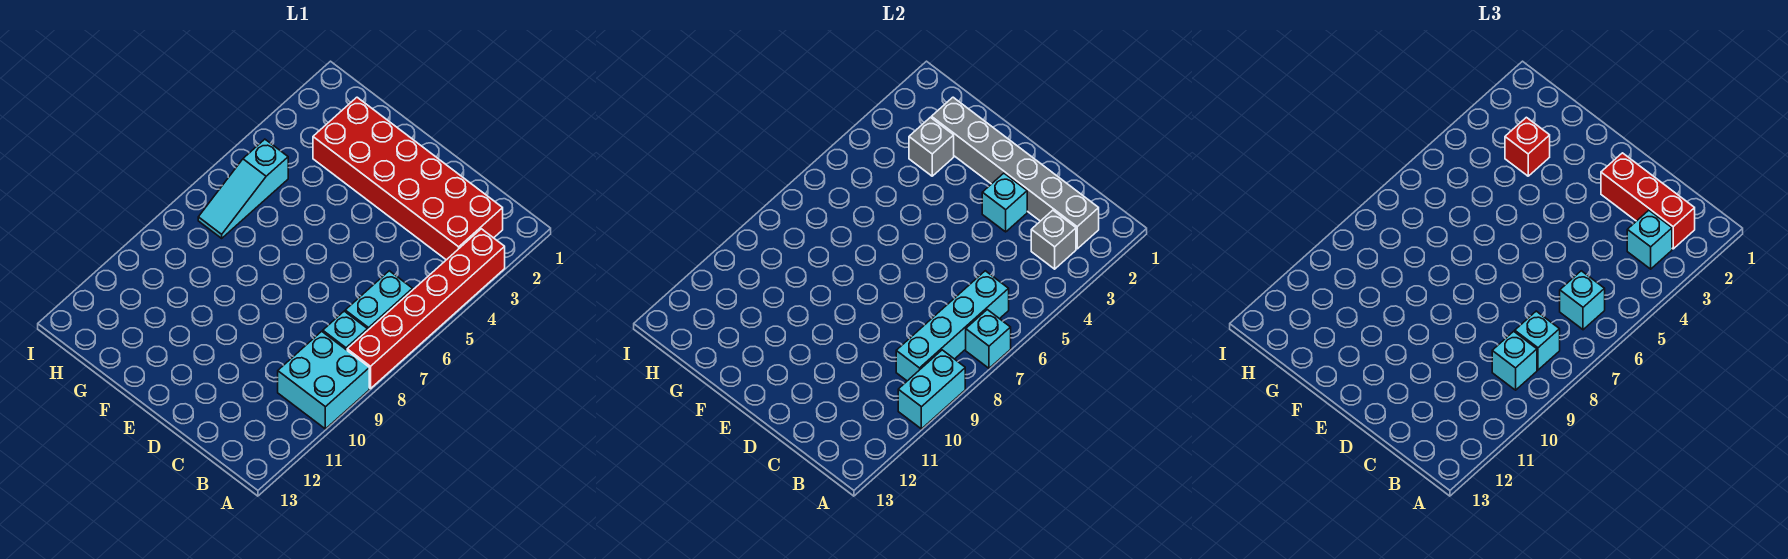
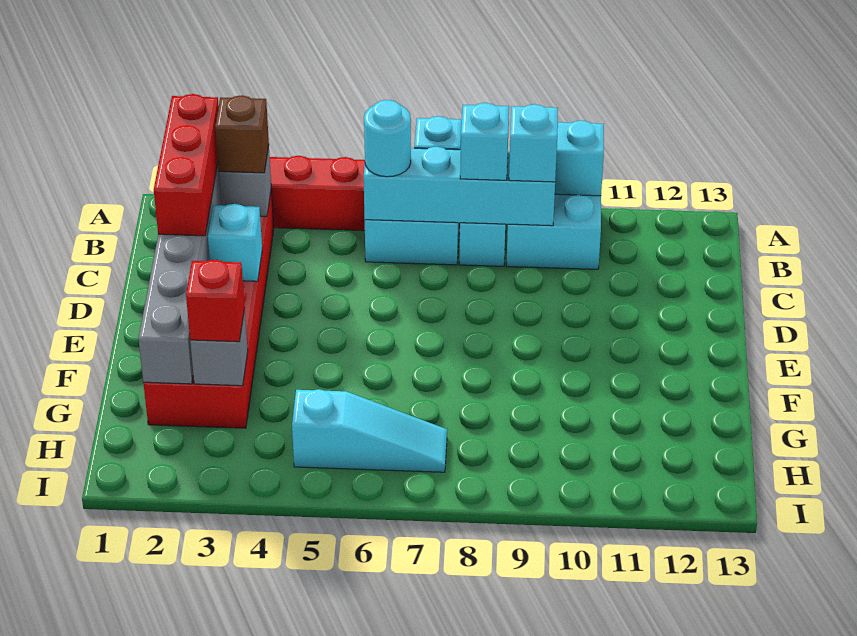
cyan brick B3 level 3 -> brown brick B3 level 3
cyan brick B6 level 3 -> cyan round brick B6 level 3

